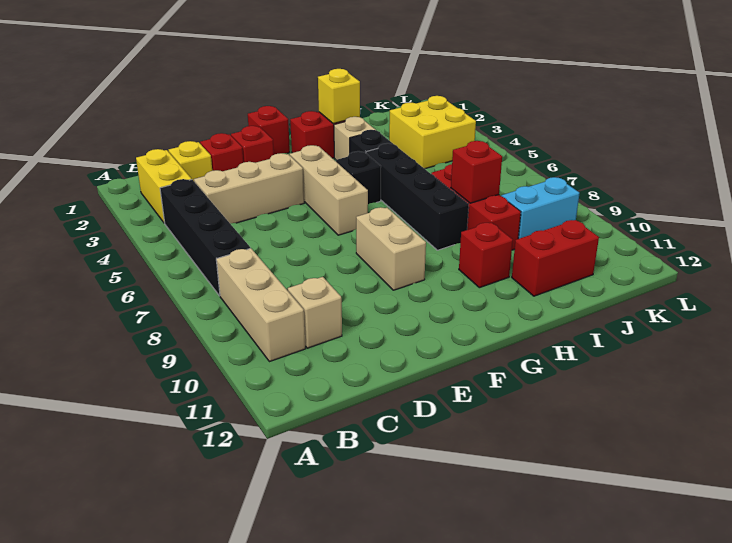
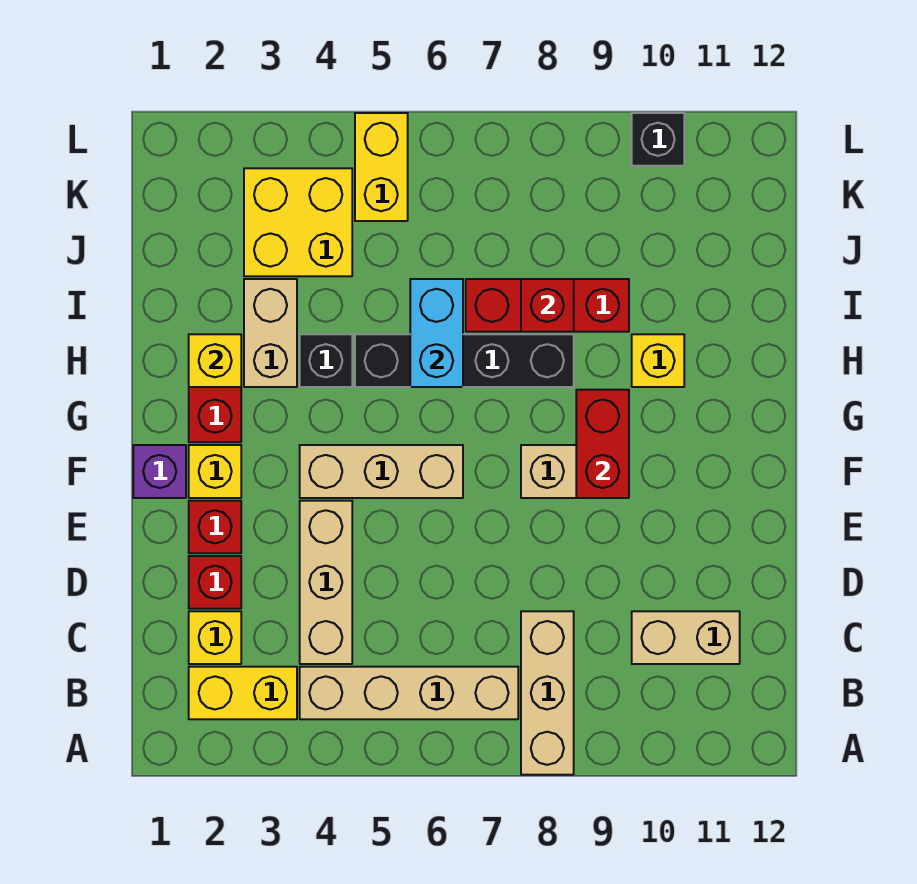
black brick B4:B7 level 1 -> tan brick B4:B7 level 1
tan brick B8:B10 level 1 -> tan brick A8:C8 level 1
tan brick C10 level 1 -> tan brick C10:C11 level 1
red brick F1 level 1 -> purple brick F1 level 1
none -> yellow brick F2 level 1
black brick G5 level 1 -> black brick L10 level 1
tan brick H3 level 1 -> tan brick H3:I3 level 1
red brick H10 level 1 -> yellow brick H10 level 1
red brick I11:J11 level 1 -> red brick F9:G9 level 2
cyan brick J9:K9 level 1 -> cyan brick H6:I6 level 2
none -> yellow brick K5:L5 level 1

